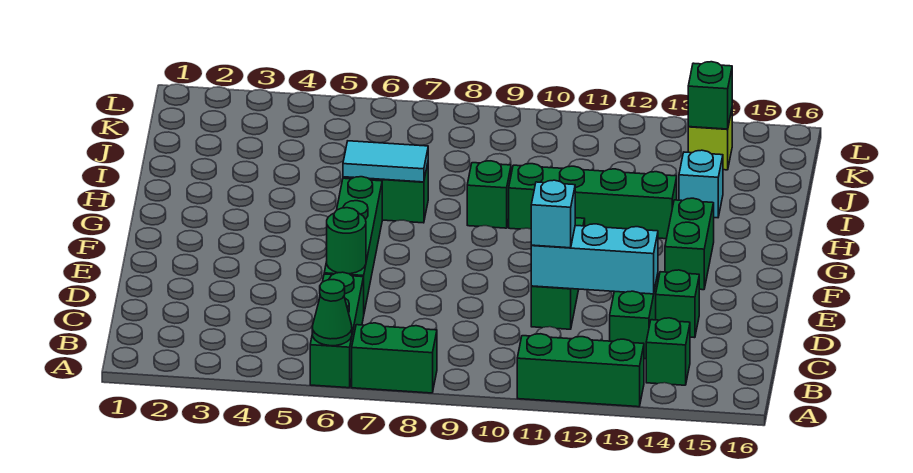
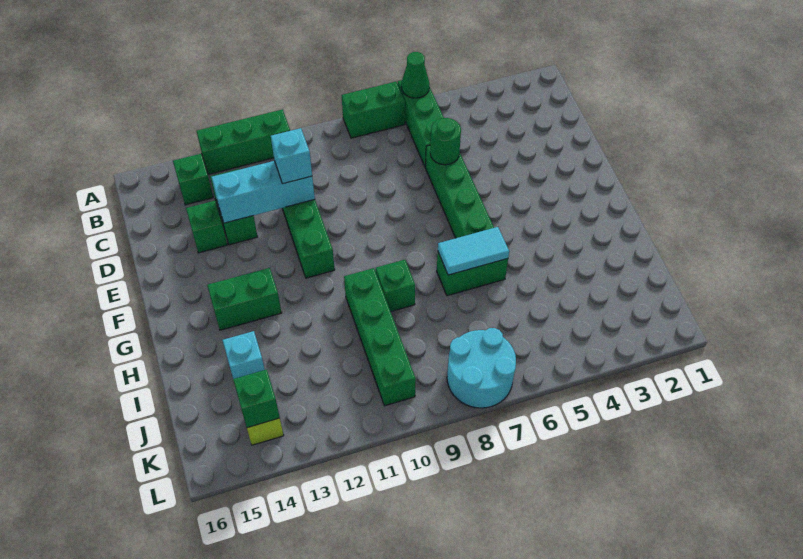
green brick F14:G14 level 1 -> green brick G13:G14 level 1
green brick H10:H13 level 1 -> green brick H10:K10 level 1
none -> cyan round brick K7:L8 level 1

